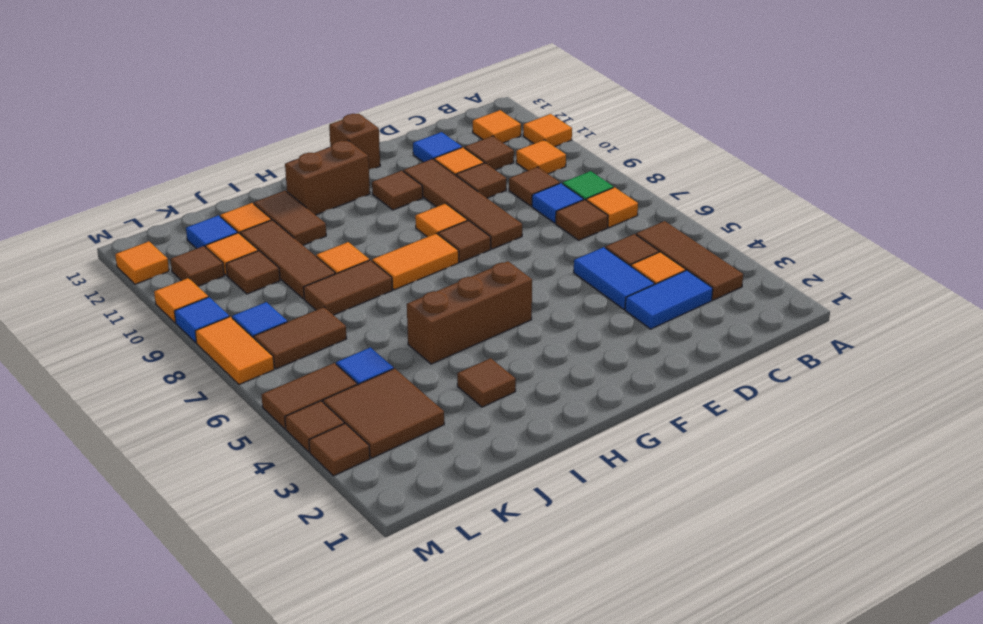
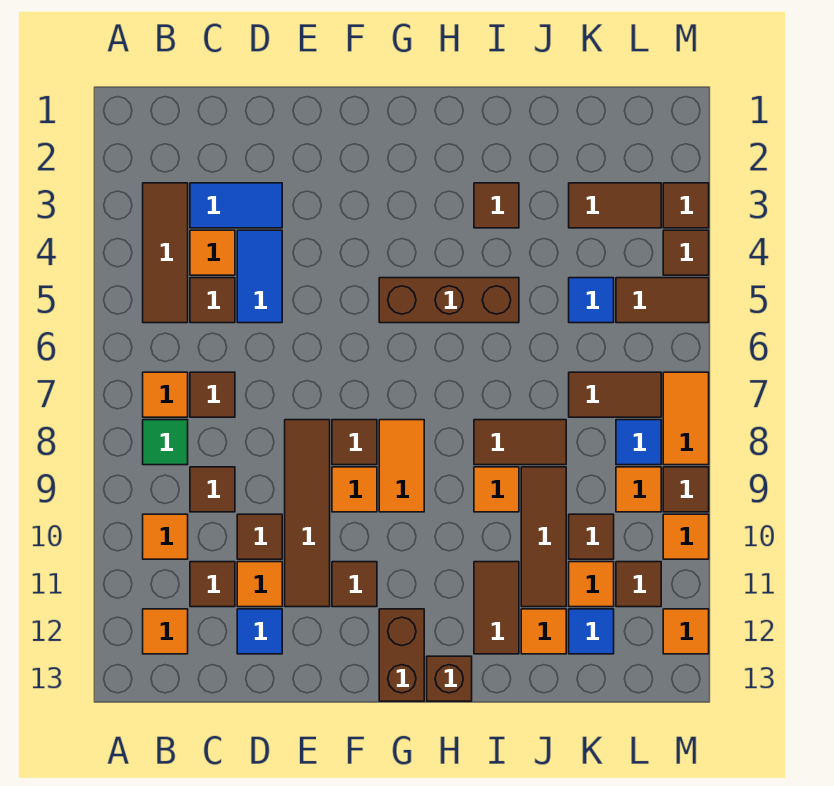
orange tile A11 level 1 -> orange tile L9 level 1
blue tile C8 level 1 -> none
brown brick F13 level 1 -> brown brick H13 level 1
orange tile G8:H8 level 1 -> orange tile G8:G9 level 1
brown brick G12:H12 level 1 -> brown brick G12:G13 level 1
brown tile K3:L4 level 1 -> brown tile K3:L3 level 1
blue tile M9 level 1 -> brown tile M9 level 1

